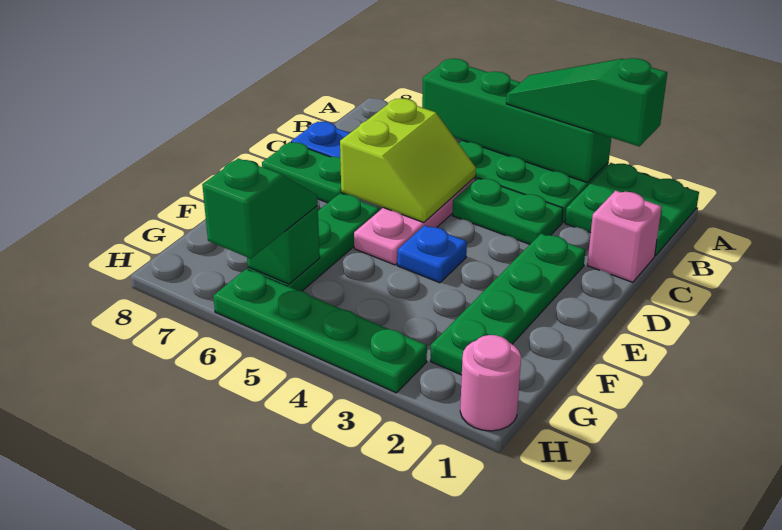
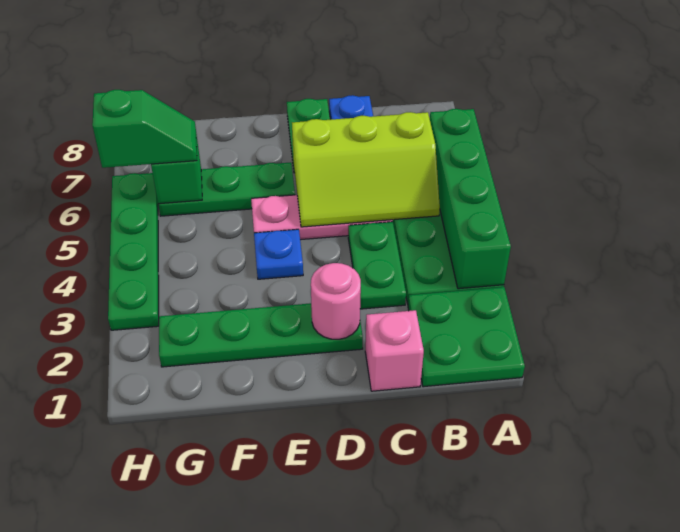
green slope A2:A4 level 3 top 2 -> none
lime slope C5:D6 level 2 top 6 -> lime slope B5:D6 level 2 top 6
pink round brick H1 level 1 -> pink round brick D2 level 2

